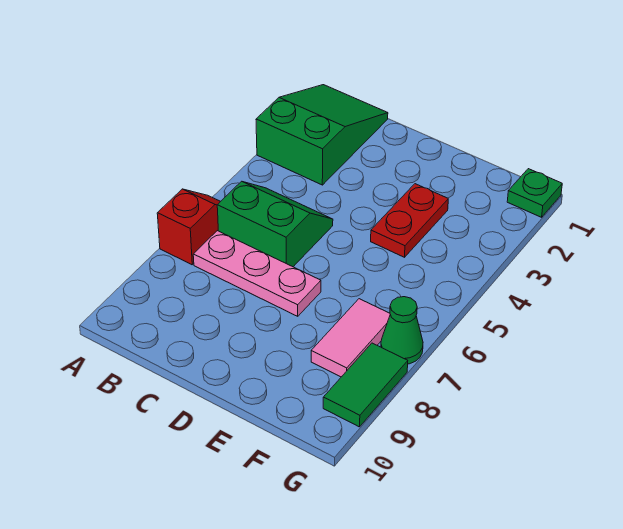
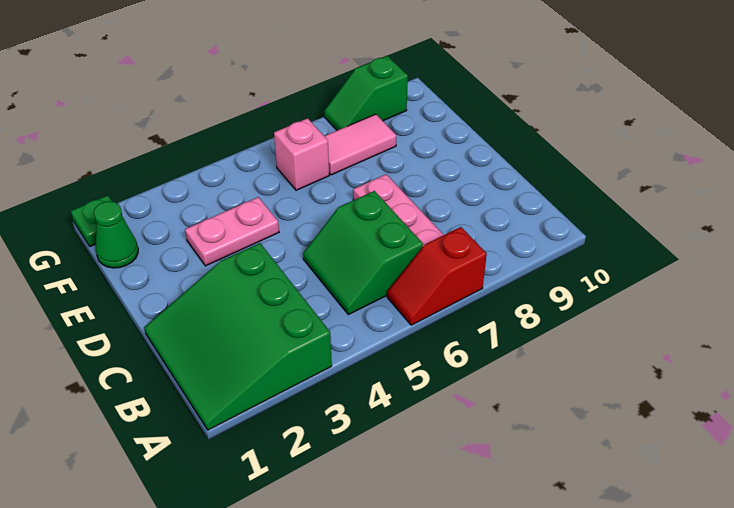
green slope A1:B3 level 1 top 3 -> green slope A1:C3 level 1 top 3
red plate E3:E4 level 1 -> pink plate E3:E4 level 1
none -> pink brick F6 level 1
green cone G7 level 1 -> green cone F1 level 1
green tile G8:G9 level 1 -> green slope G8:G9 level 1 top 9

